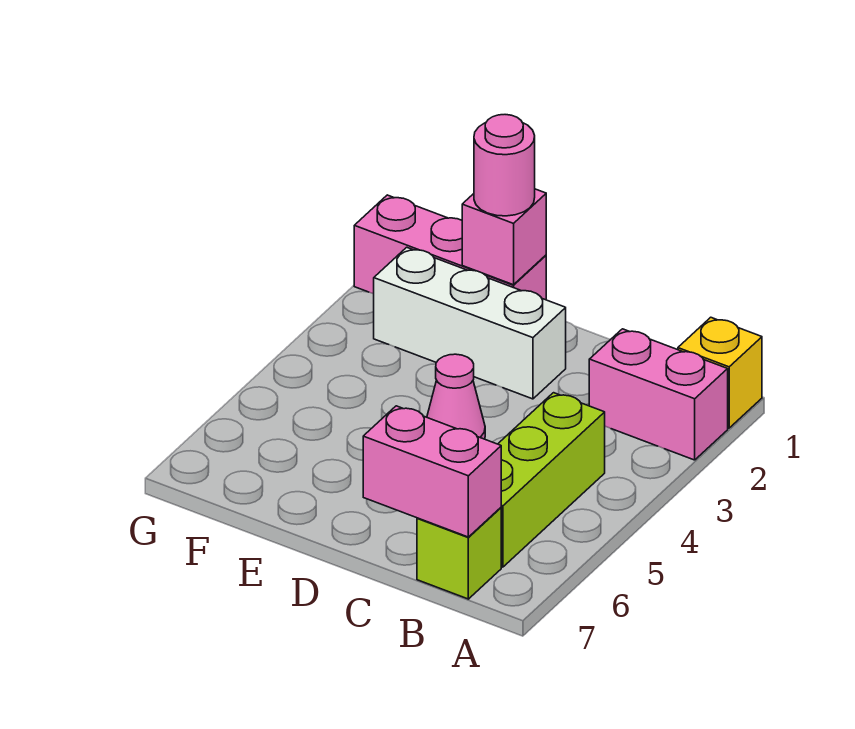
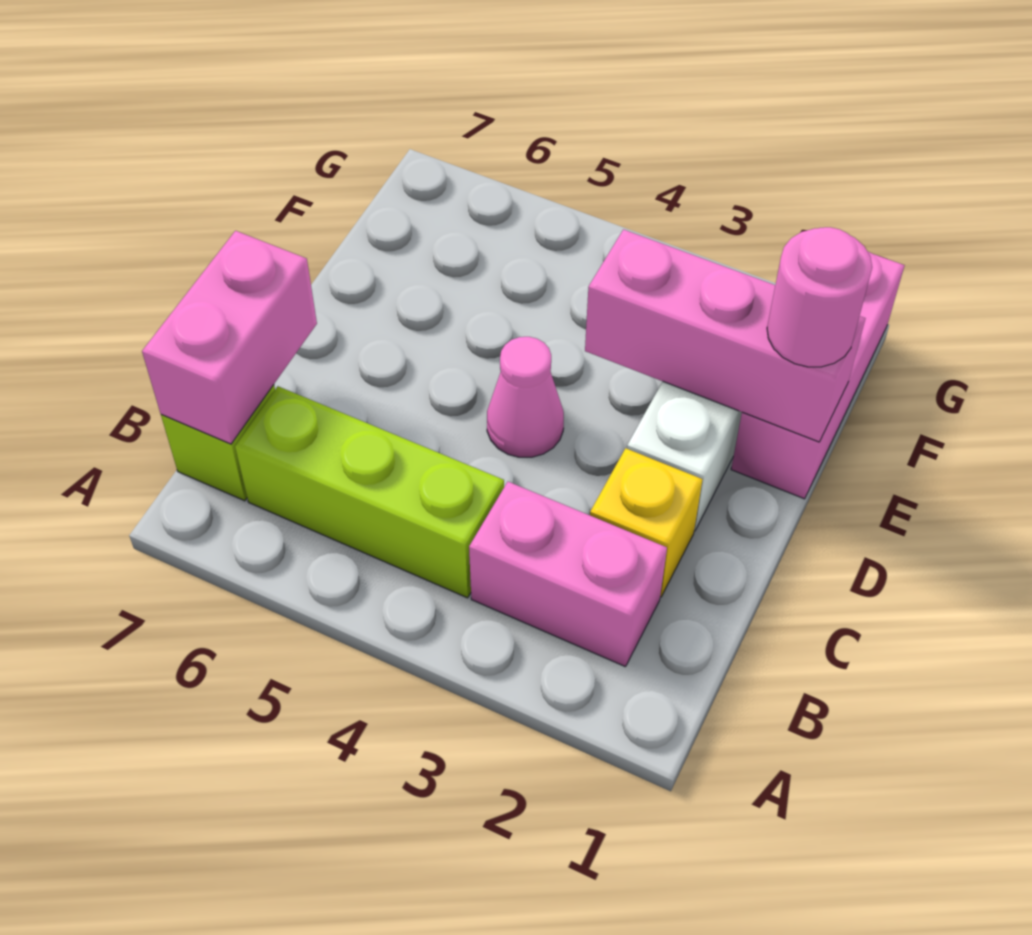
yellow brick A1 level 1 -> yellow brick C2 level 1
pink brick A2:B2 level 1 -> pink brick B2:B3 level 1
pink brick E1 level 2 -> pink brick E1:E3 level 2

